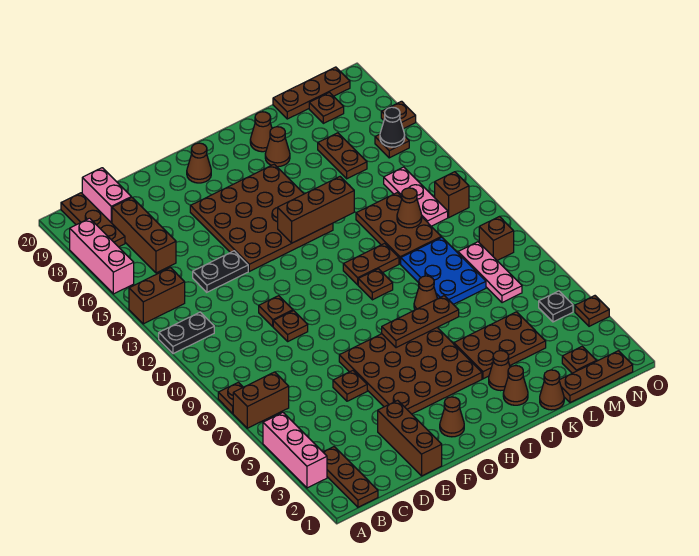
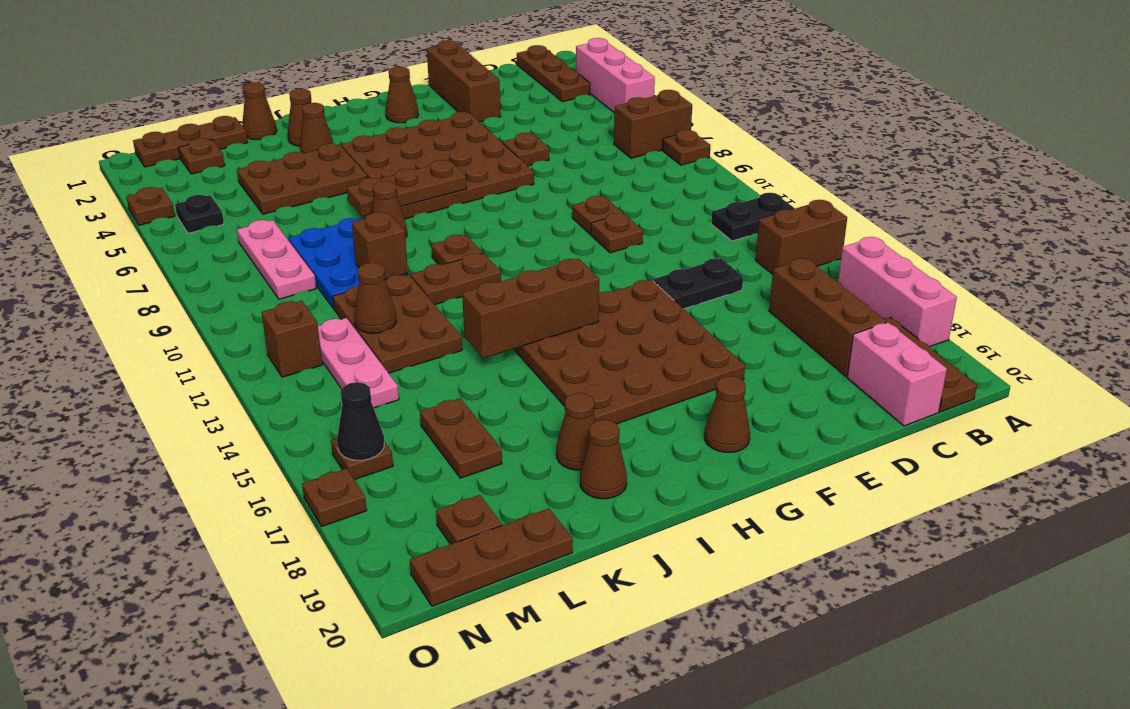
brown brick N9 level 1 -> brown brick K10 level 2

